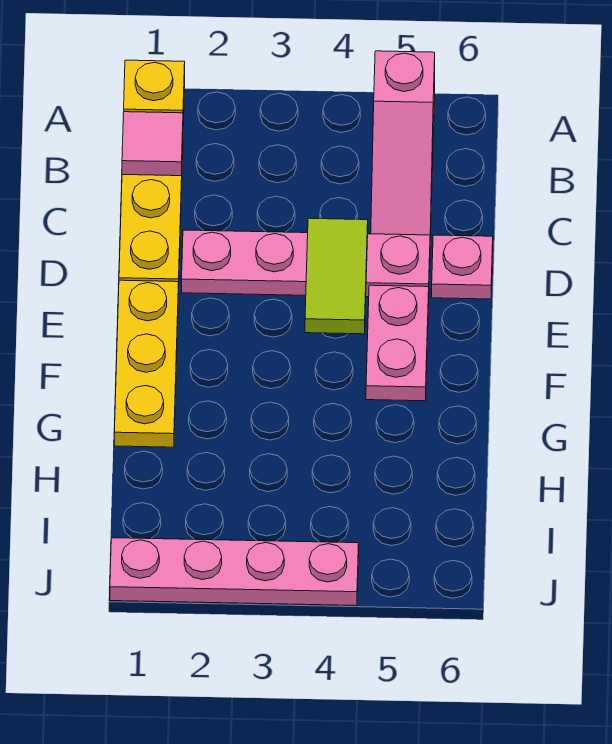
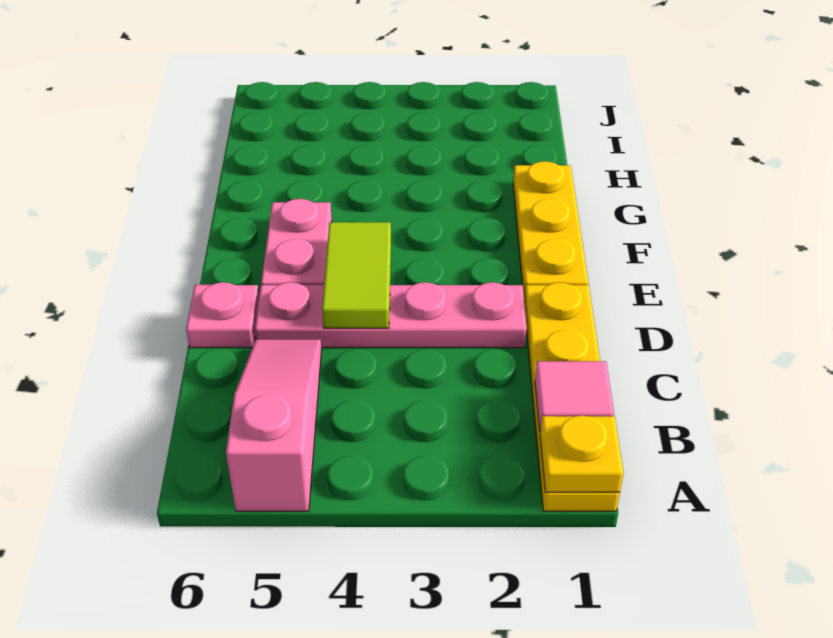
pink plate J1:J4 level 1 -> none

